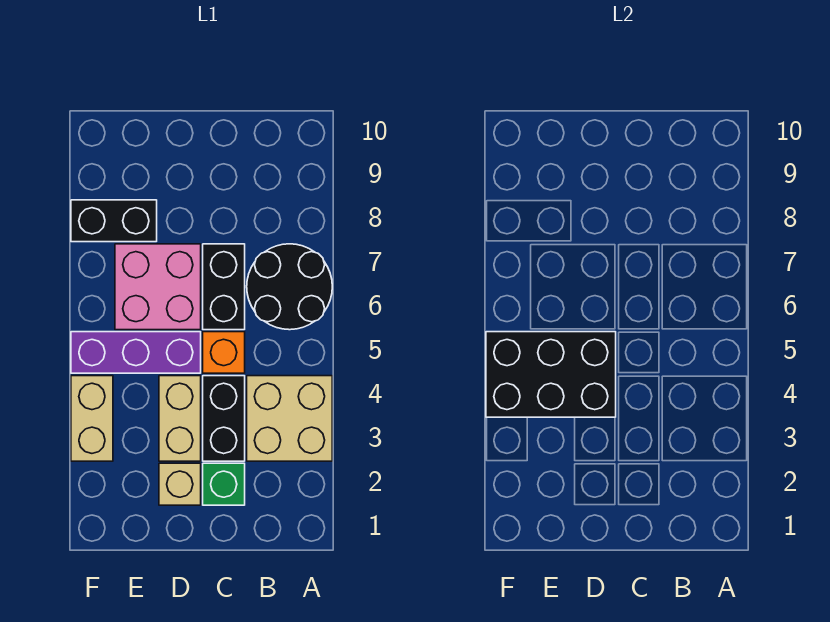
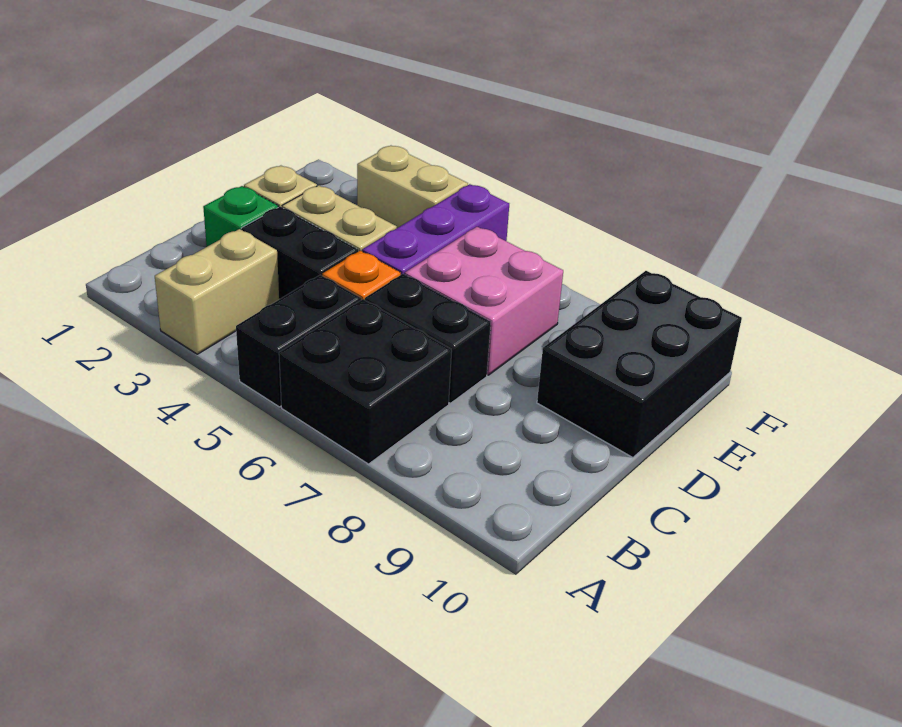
tan brick A3:B4 level 1 -> tan brick A3:B3 level 1
black round brick A6:B7 level 1 -> black brick A6:B7 level 1
black brick D4:F5 level 2 -> black brick D9:F10 level 1
black brick E8:F8 level 1 -> black brick A5:B5 level 1

